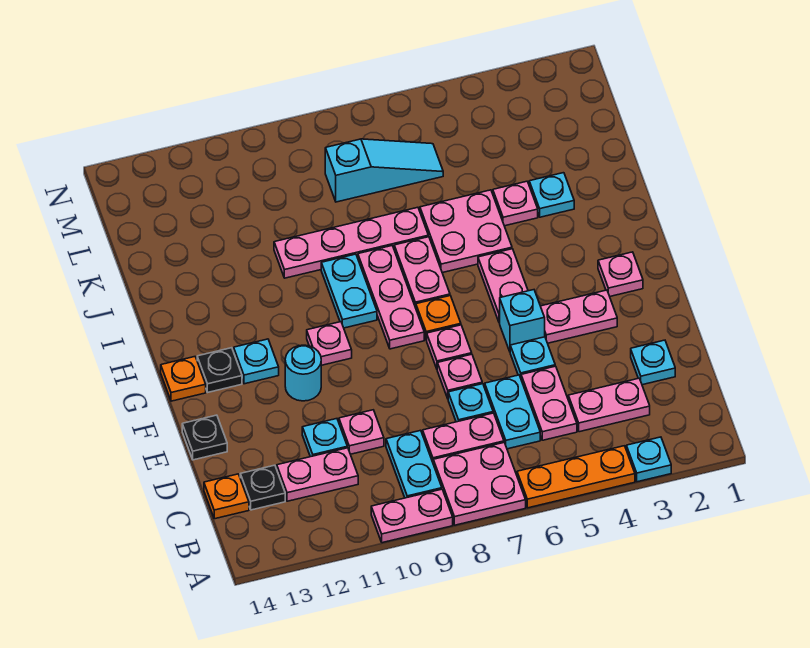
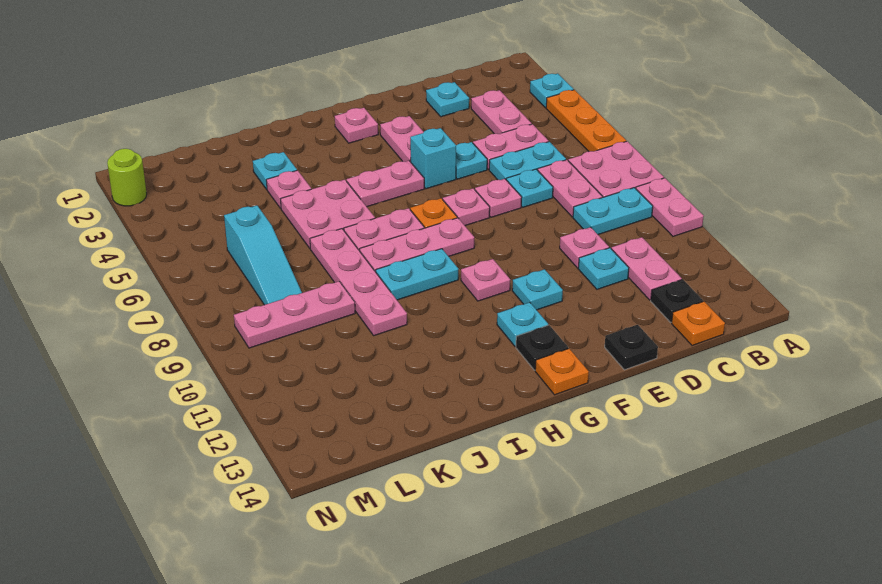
cyan round brick F11 level 1 -> cyan plate F11 level 1
none -> pink plate K9:M9 level 1
cyan slope L6:L8 level 1 top 8 -> cyan slope L6:L8 level 1 top 6
none -> lime round brick N2 level 1

